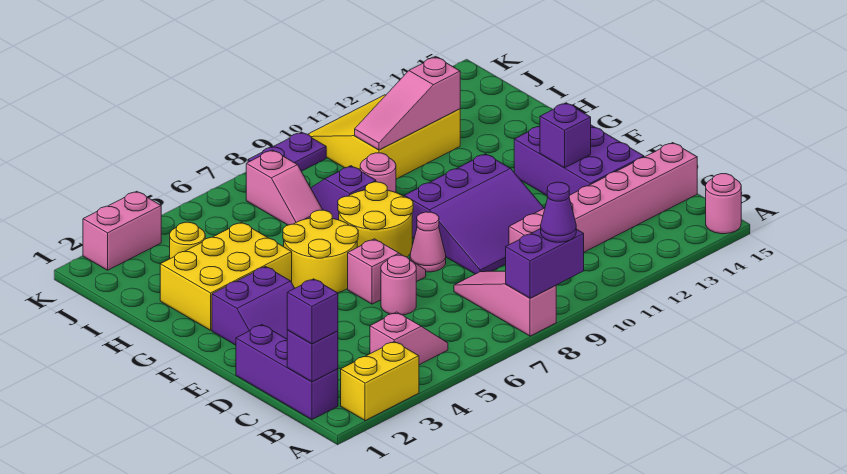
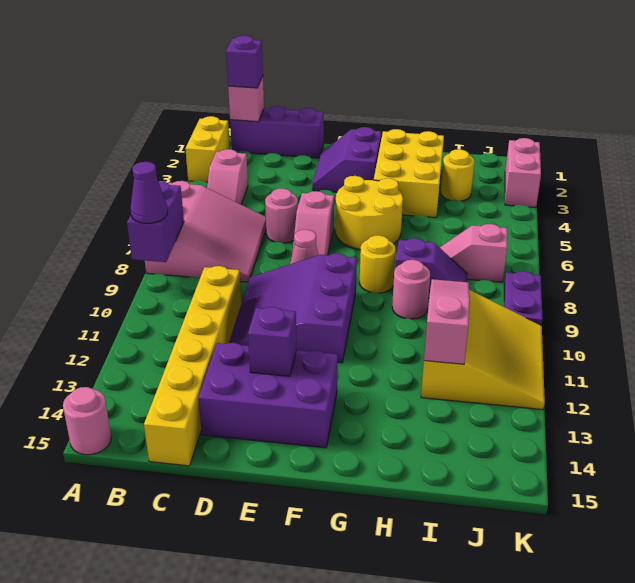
pink slope A8:C8 level 1 top A -> pink slope A6:C8 level 1 top A
purple brick B1 level 2 -> pink brick B1 level 2
pink brick C10:C15 level 1 -> yellow brick C10:C15 level 1
yellow round brick F7:G8 level 1 -> yellow round brick G8 level 1

